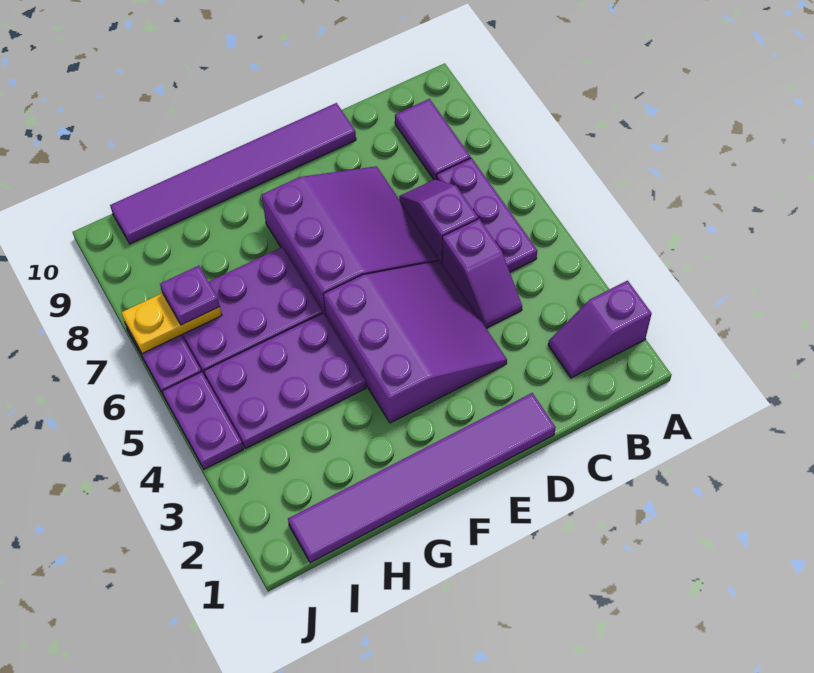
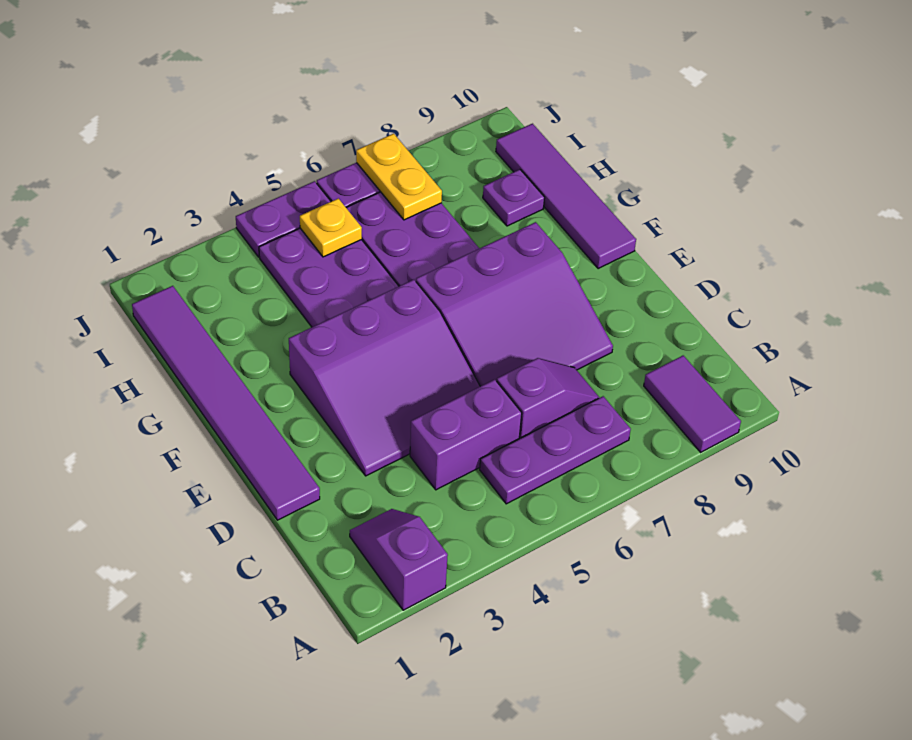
purple tile B8:B9 level 1 -> purple tile A9:B9 level 1
purple slope C4:C5 level 1 top 5 -> purple brick C4:C5 level 1
purple tile D10:I10 level 1 -> purple tile F10:I10 level 1
none -> yellow plate I5 level 2
purple plate I7 level 3 -> purple plate H9 level 1

